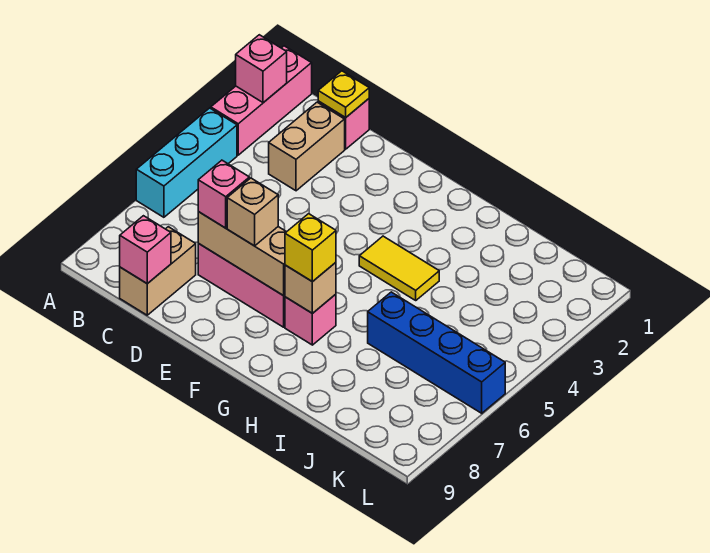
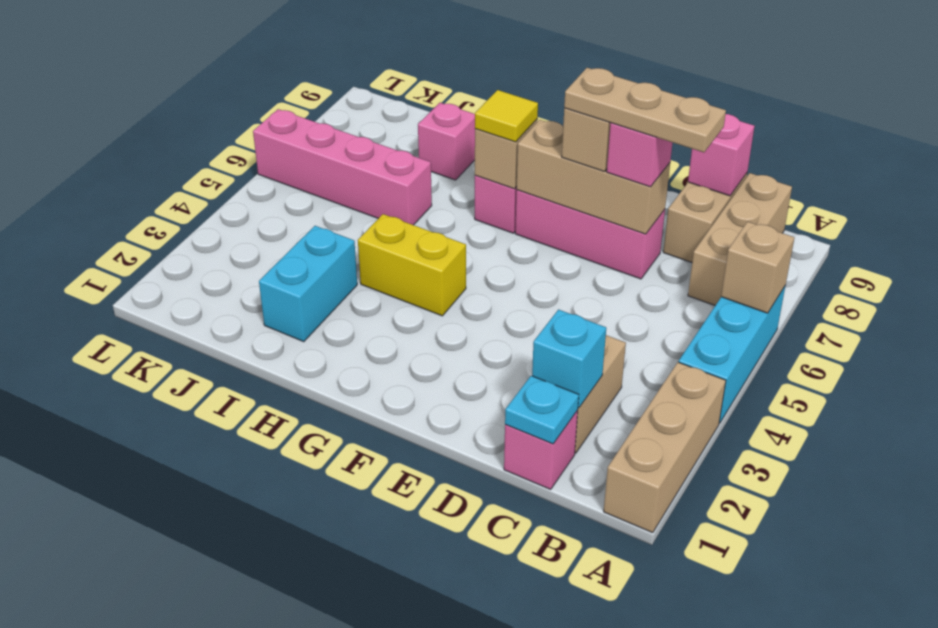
pink brick A1:A3 level 1 -> tan brick A1:A3 level 1
pink brick A2 level 2 -> pink brick I8 level 1
none -> tan brick A6 level 2
none -> tan brick B7:B9 level 1
yellow plate C1 level 2 -> cyan plate C1 level 2
none -> cyan brick C2 level 2
none -> tan plate C7:E7 level 4
yellow tile G4:H4 level 1 -> yellow brick G4:H4 level 1
yellow brick G7 level 3 -> yellow tile G7 level 3
none -> cyan brick I2:I3 level 1
blue brick I6:L6 level 1 -> pink brick I6:L6 level 1

